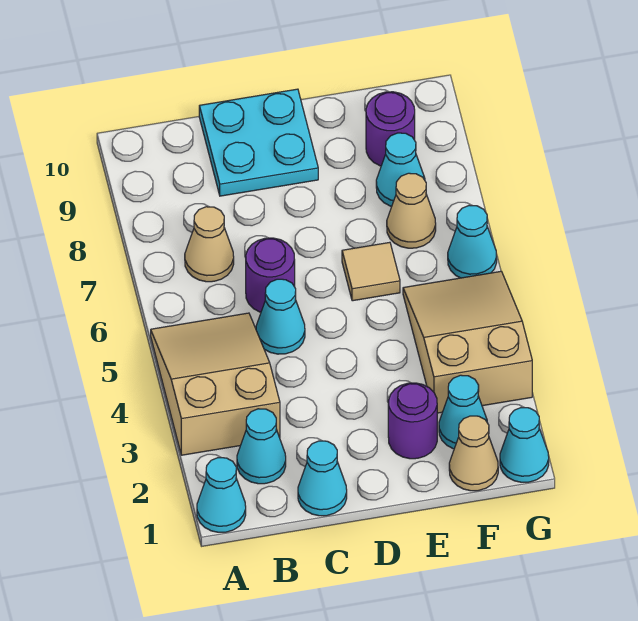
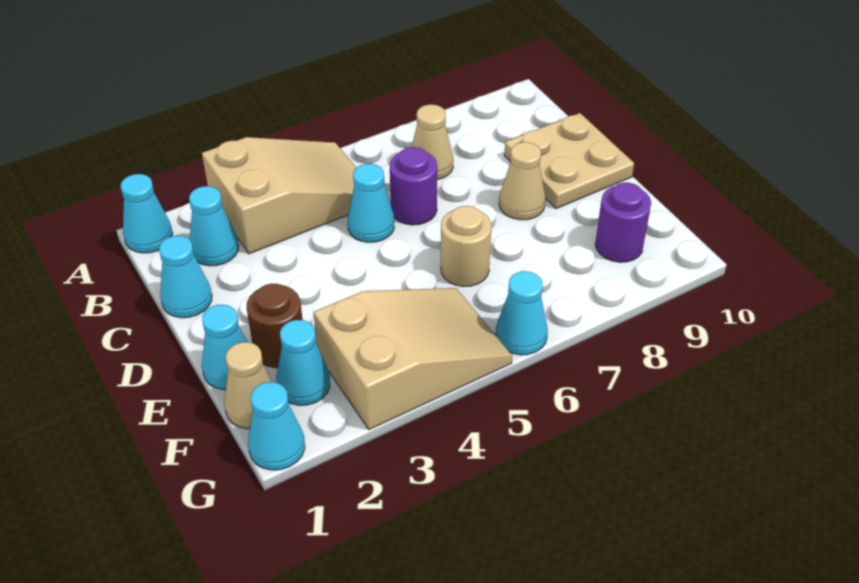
cyan plate C9:D10 level 1 -> tan plate C9:D10 level 1
purple round brick E2 level 1 -> brown round brick E2 level 1
tan tile E6 level 1 -> tan round brick E6 level 1
tan cone F7 level 1 -> tan cone D8 level 1
cyan cone F8 level 1 -> cyan cone E1 level 1

